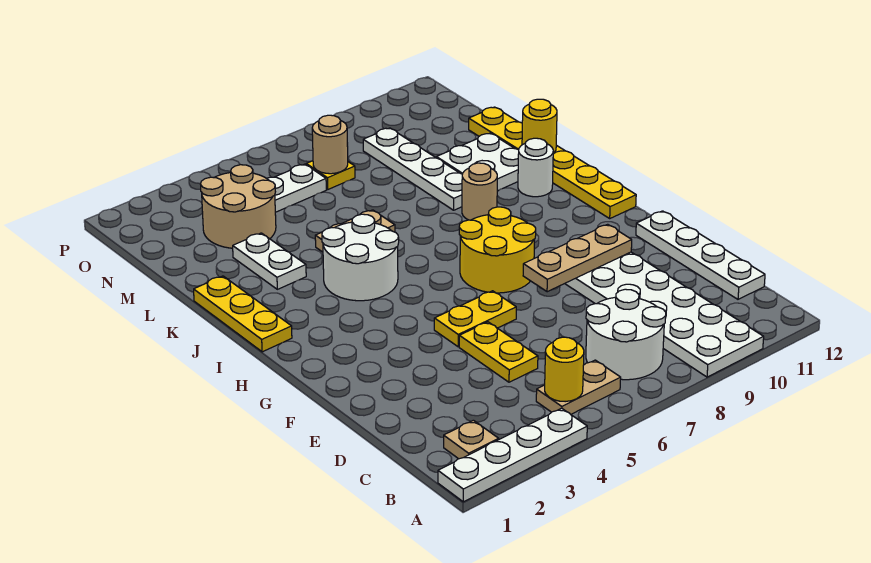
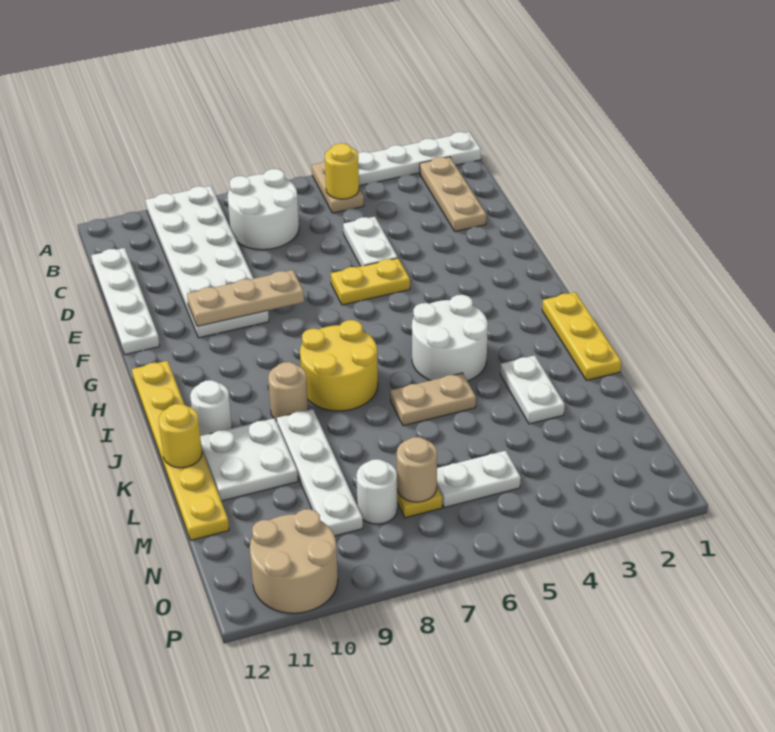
tan plate B2 level 1 -> tan plate B2:D2 level 1
tan plate B5:B6 level 1 -> tan plate A5:B5 level 1
yellow plate D5:E5 level 1 -> white plate D5:E5 level 1
yellow round brick G7:H8 level 1 -> yellow round brick I7:J8 level 1
tan round brick M3:N4 level 1 -> tan round brick O10:P11 level 1
none -> white round brick N8 level 1

